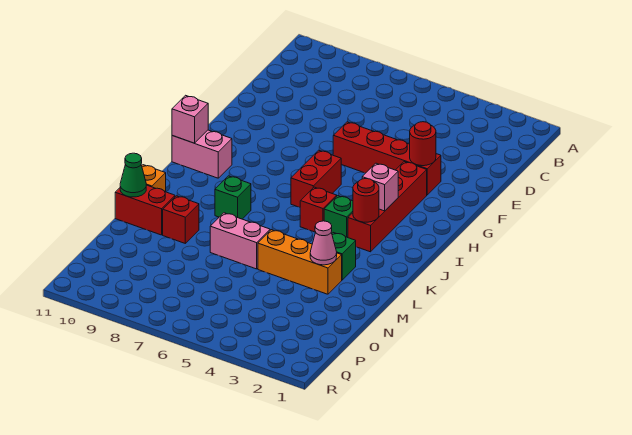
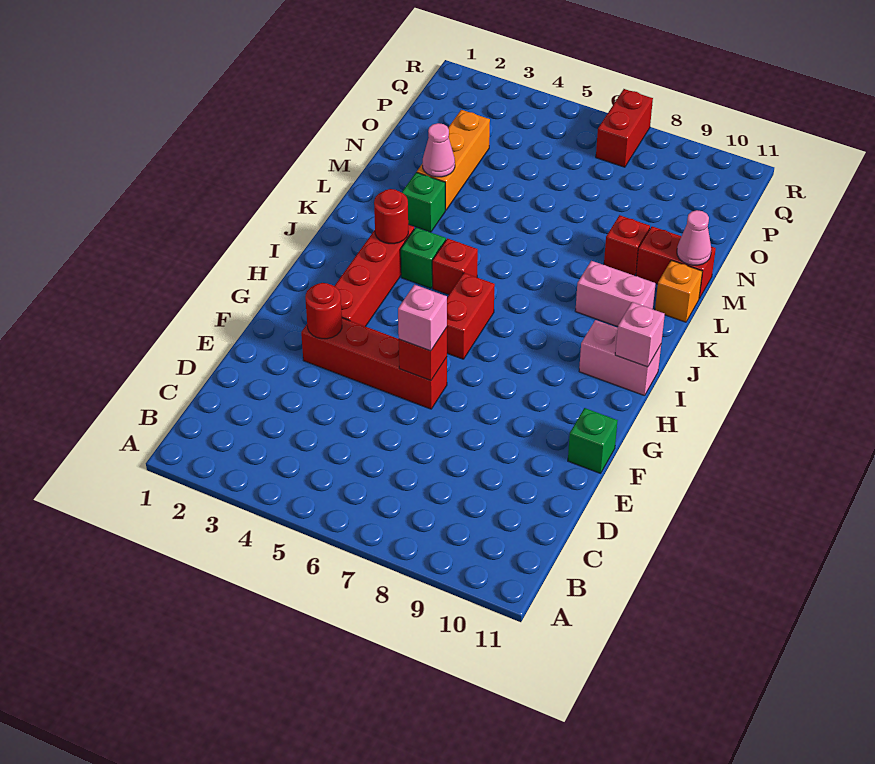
none -> red brick F6 level 2
pink brick I3 level 2 -> pink brick F6 level 3
green brick K8 level 1 -> green brick F11 level 1
orange brick M3:M5 level 1 -> orange brick M3:O3 level 1
pink brick M6:M7 level 1 -> pink brick K9:K10 level 1
green cone M11 level 2 -> pink cone M11 level 2
none -> red brick Q7:R7 level 1

